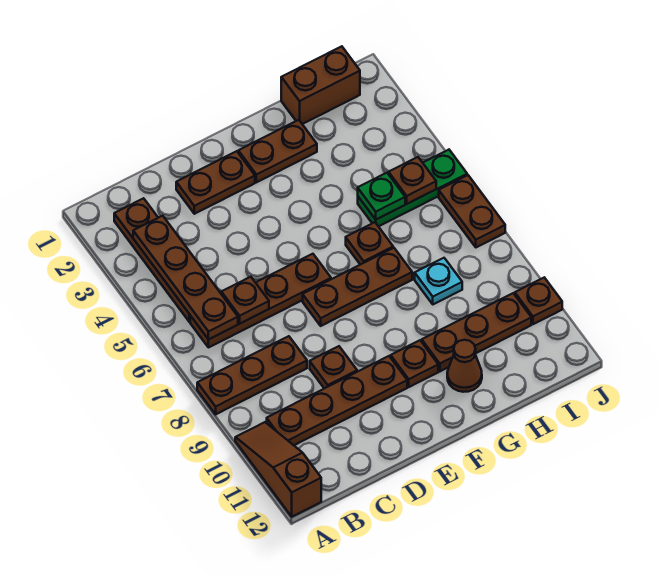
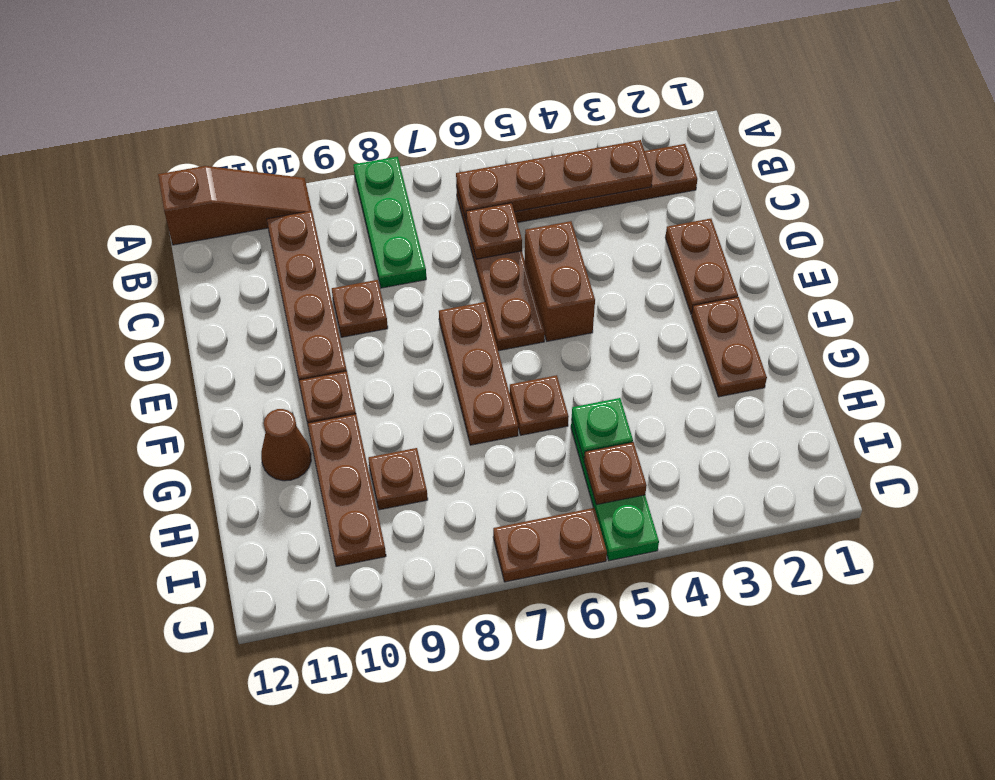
brown plate A8:C8 level 1 -> green plate A8:C8 level 1
brown brick H1:I1 level 1 -> brown brick D5:E5 level 1
cyan plate H8 level 1 -> none
brown plate J10 level 1 -> brown plate H9 level 1

